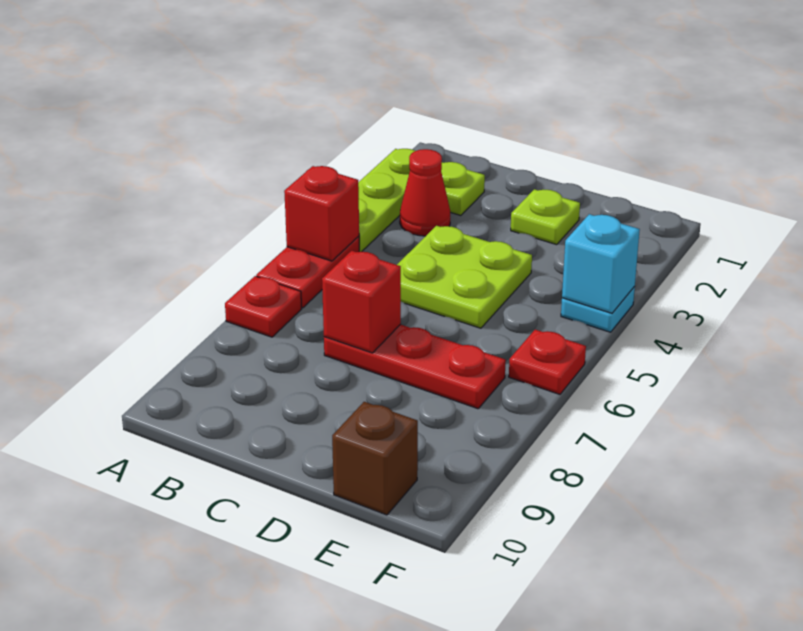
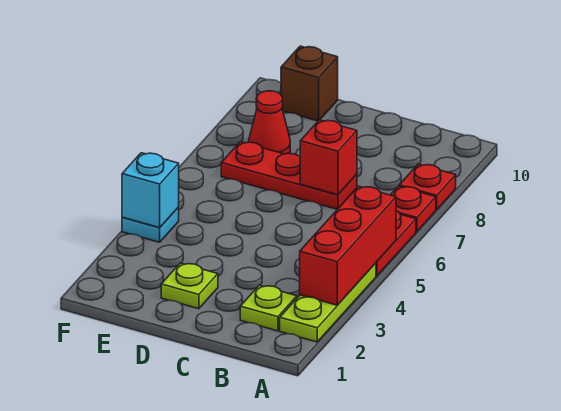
red brick A5 level 2 -> red brick A3:A5 level 2
red cone B3 level 1 -> red cone E8 level 1
lime plate C4:D5 level 1 -> none
red plate F6 level 1 -> red plate A8 level 1

